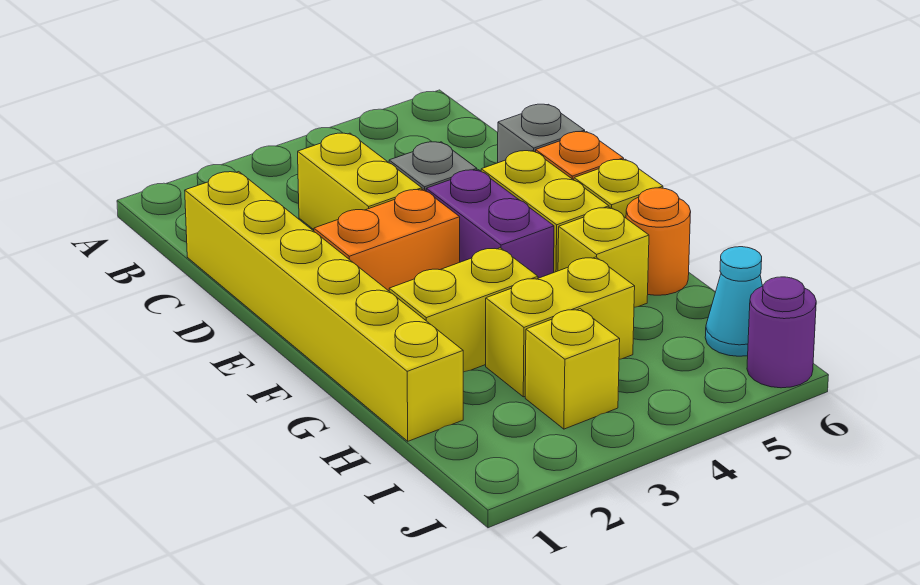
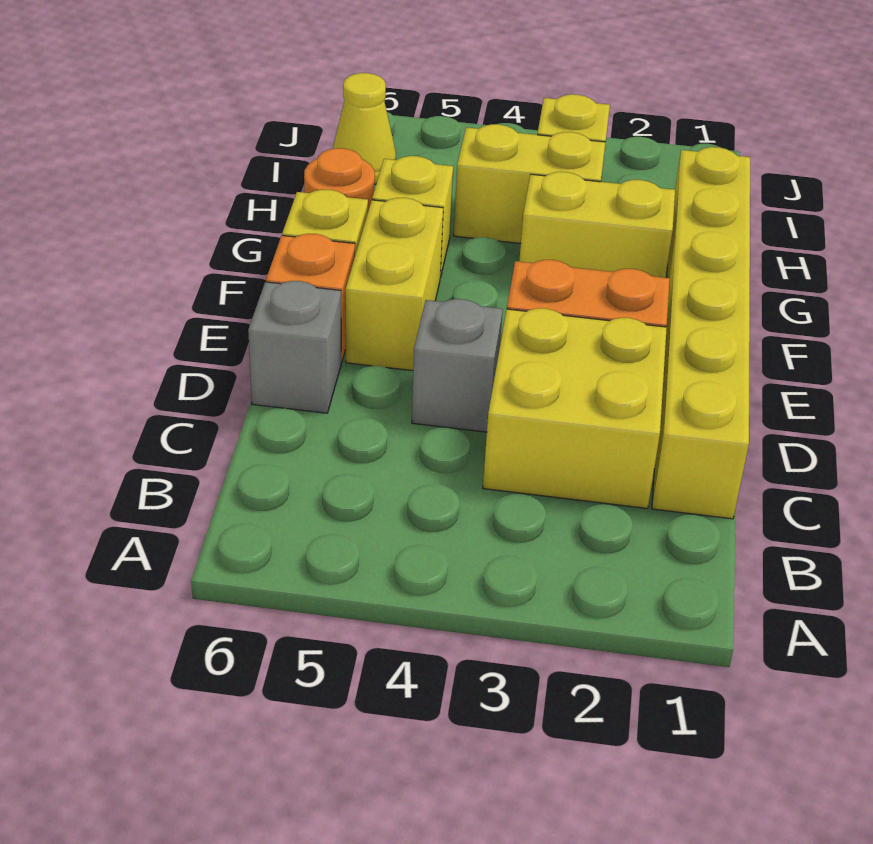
yellow brick C3:D3 level 1 -> yellow brick C2:D3 level 1
purple brick E4:F4 level 1 -> none
cyan cone I6 level 1 -> yellow cone I6 level 1
purple round brick J6 level 1 -> none

